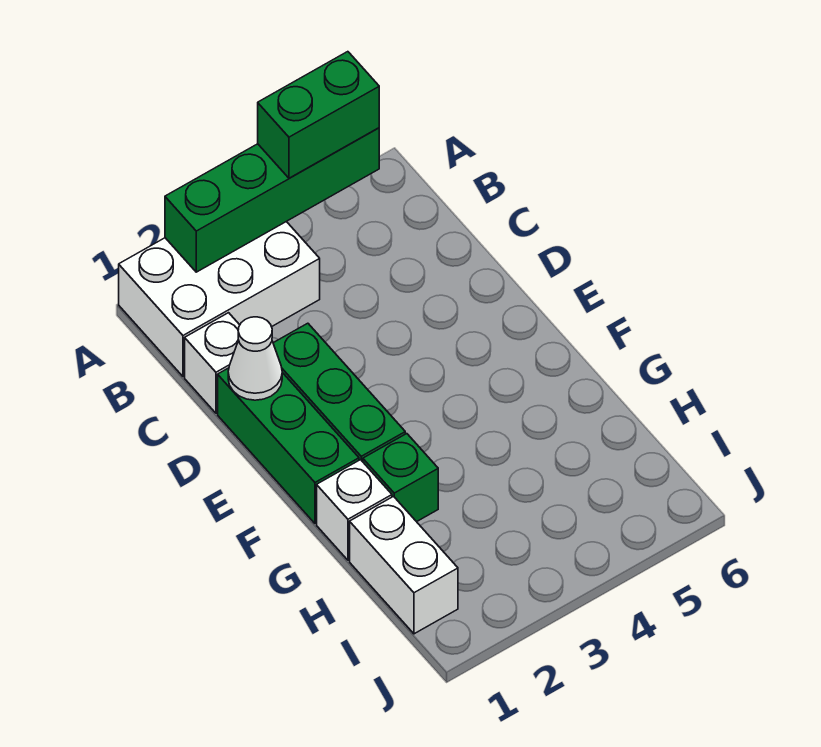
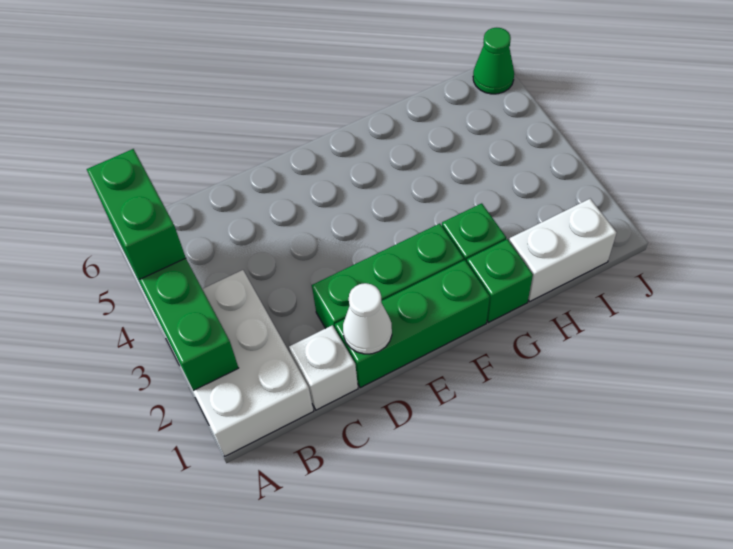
white brick G1 level 1 -> green brick G1 level 1
none -> green cone J6 level 1

